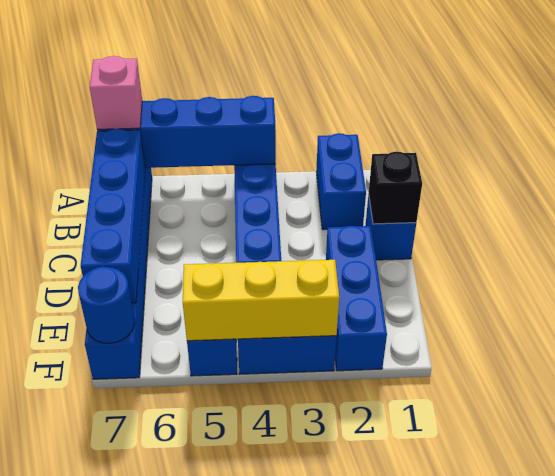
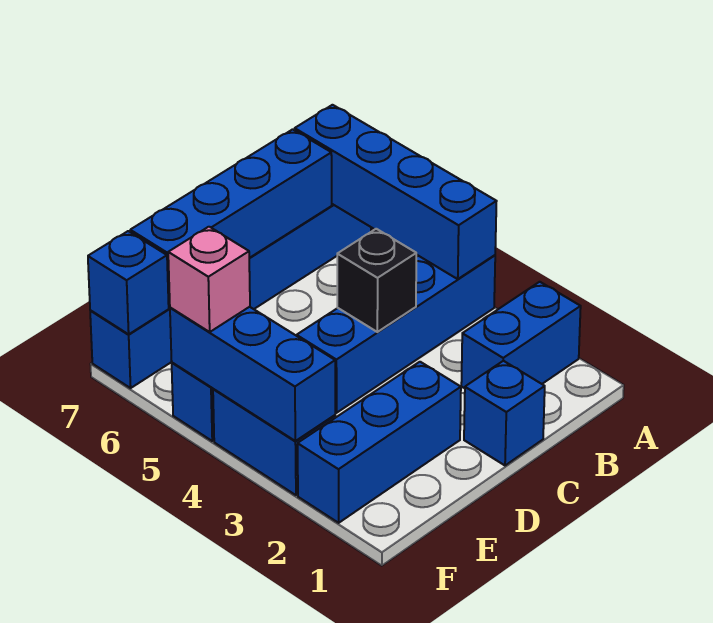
pink brick A7 level 3 -> pink brick F5 level 3
black brick C1 level 2 -> black brick C4 level 2
yellow brick F3:F5 level 2 -> blue brick F3:F5 level 2
blue round brick F7 level 2 -> blue brick F7 level 2

